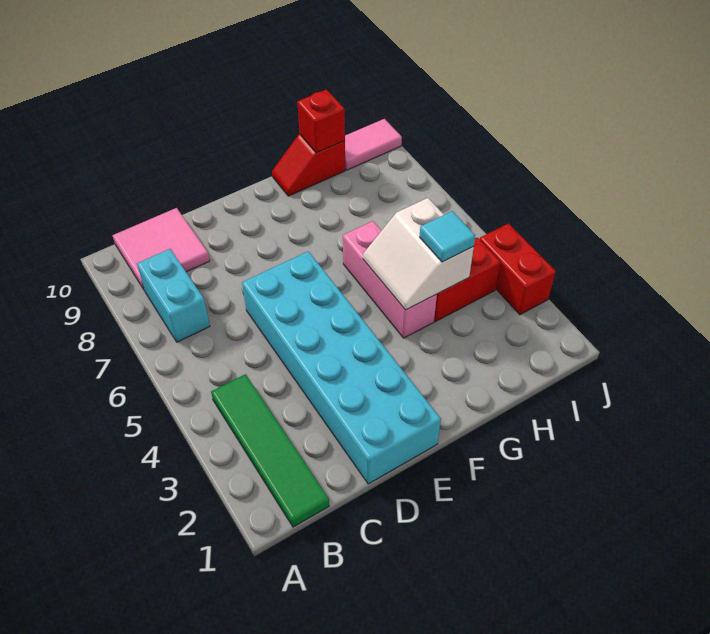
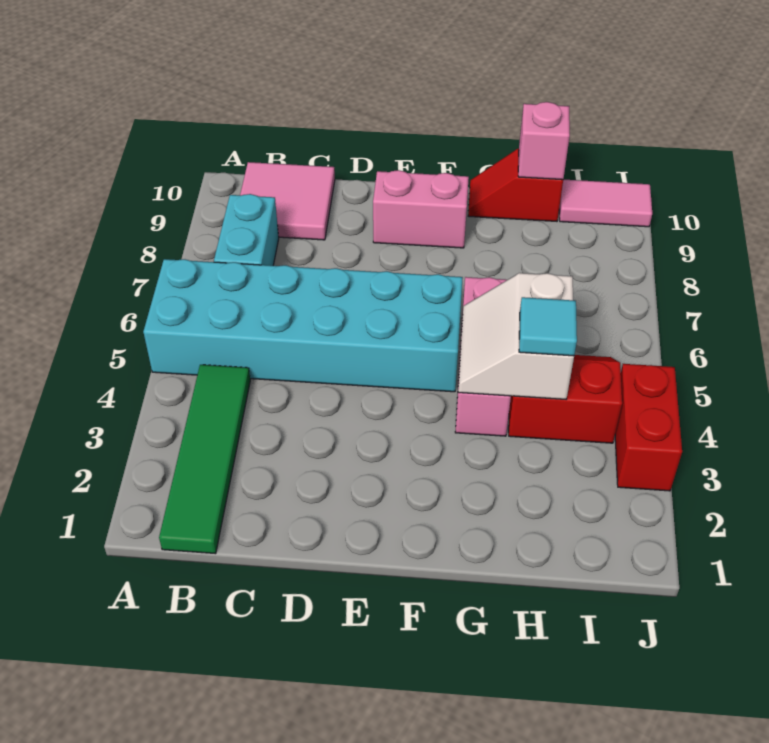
cyan brick D1:E6 level 1 -> cyan brick A5:F6 level 1
none -> pink brick E9:F9 level 1
red brick H10 level 2 -> pink brick H10 level 2

